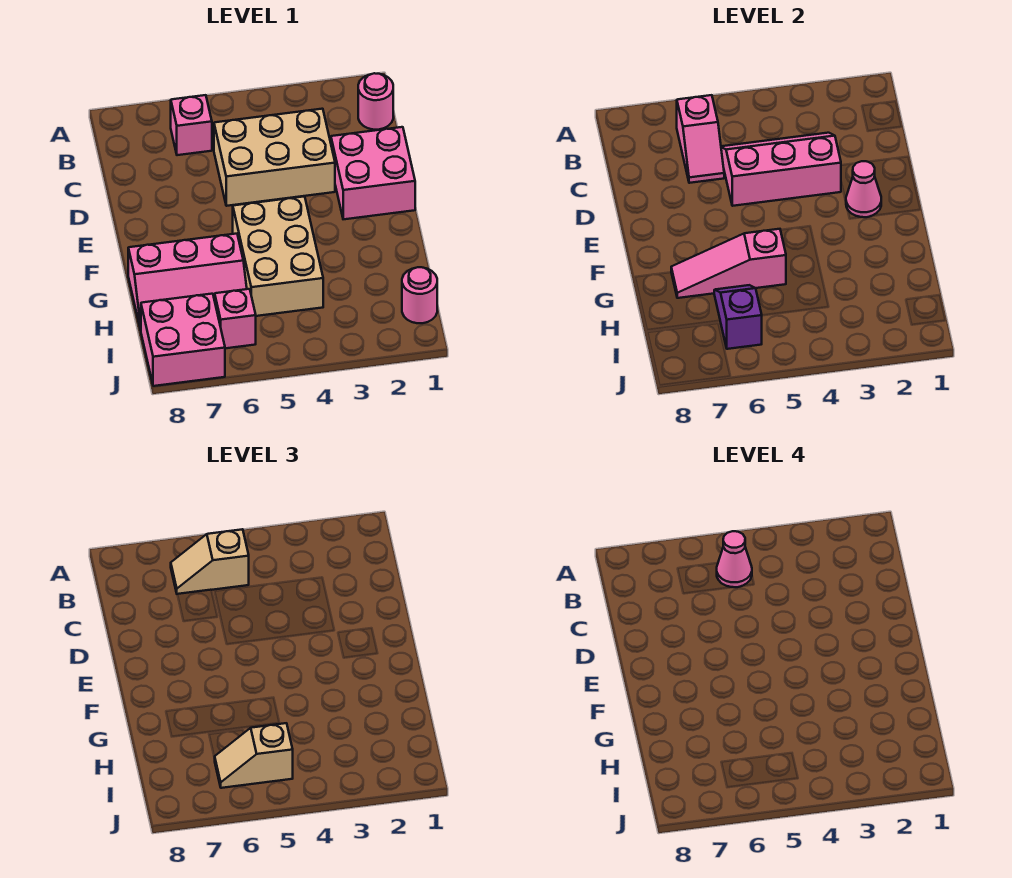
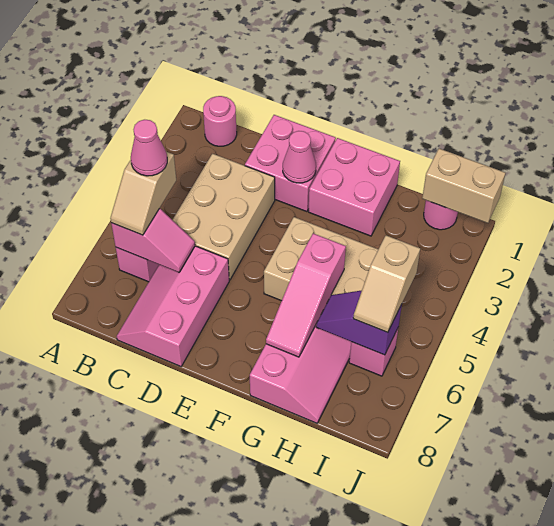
pink slope C3:D5 level 2 top D -> pink slope C6:D8 level 1 top D
none -> tan brick I1:J1 level 2
pink brick I7:J8 level 1 -> pink brick F1:G2 level 1

